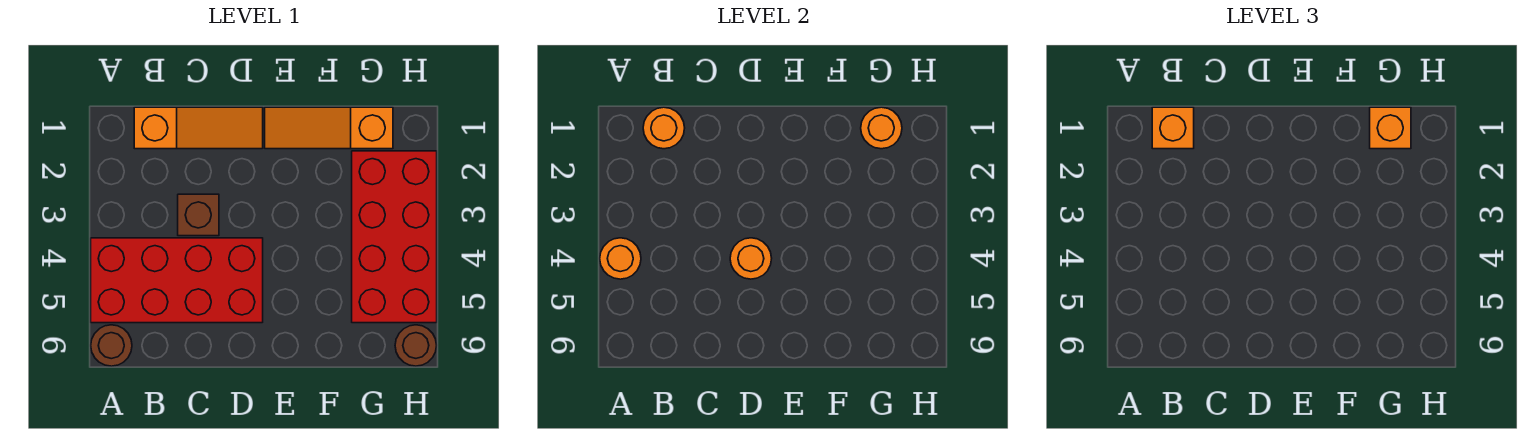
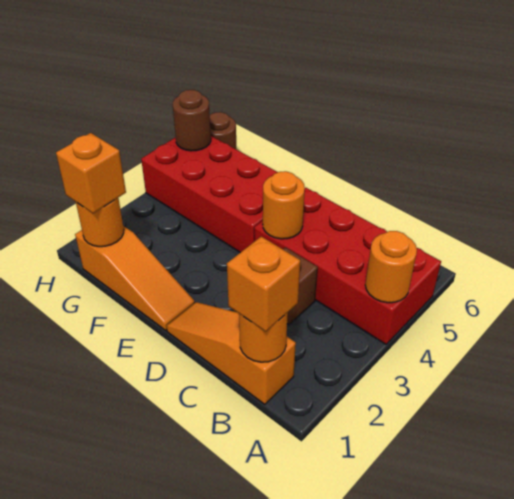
brown round brick A6 level 1 -> brown round brick H5 level 2
red brick G2:H5 level 1 -> red brick E4:H5 level 1

